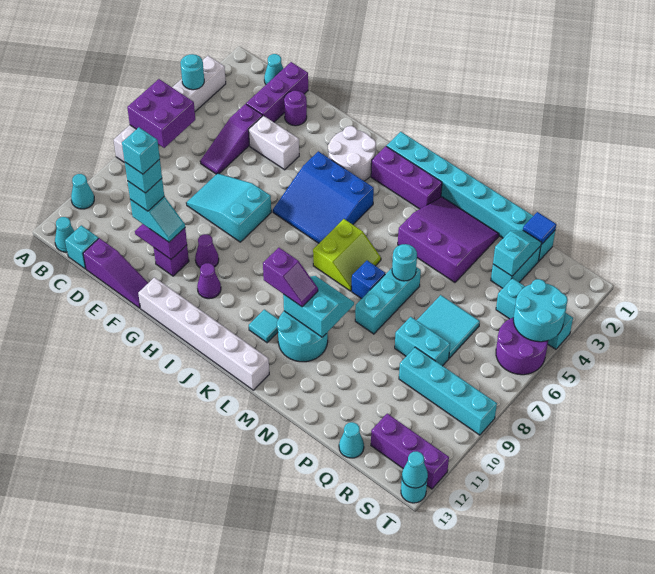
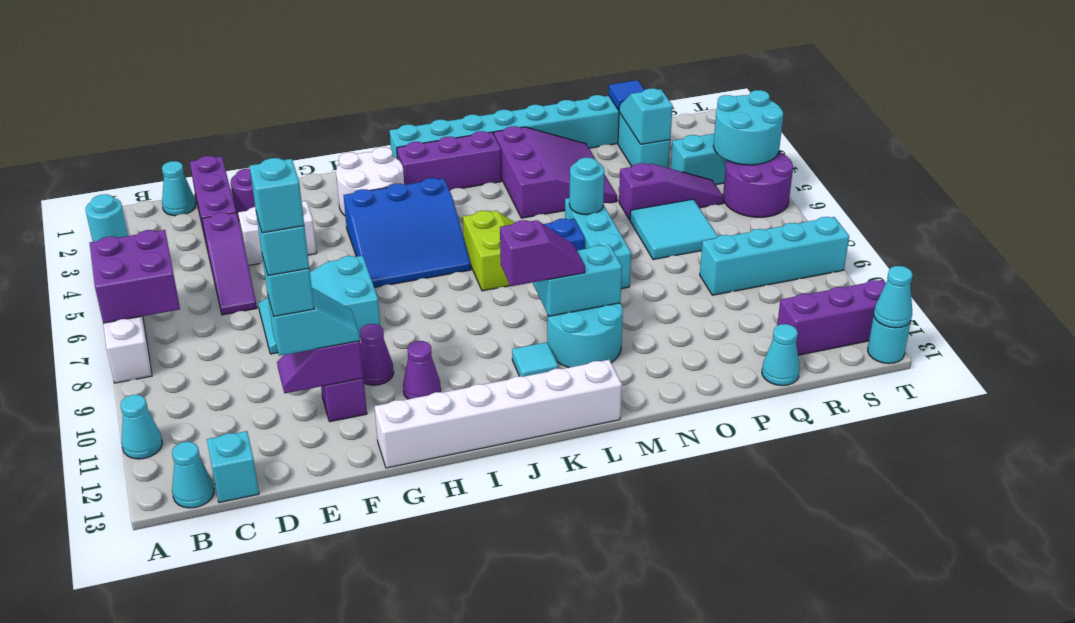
purple slope D13:F13 level 1 top D -> purple slope P5:R5 level 1 top P
purple slope M2:O4 level 1 top 4 -> purple slope M2:O4 level 1 top M
cyan brick P8:Q8 level 1 -> none

